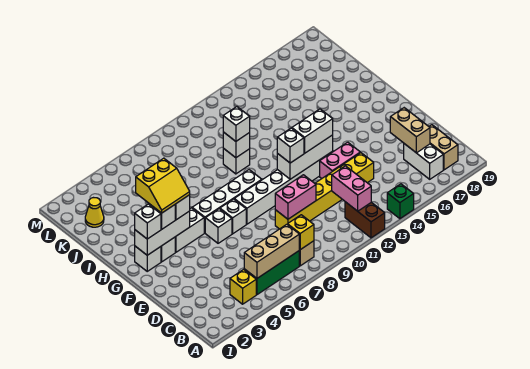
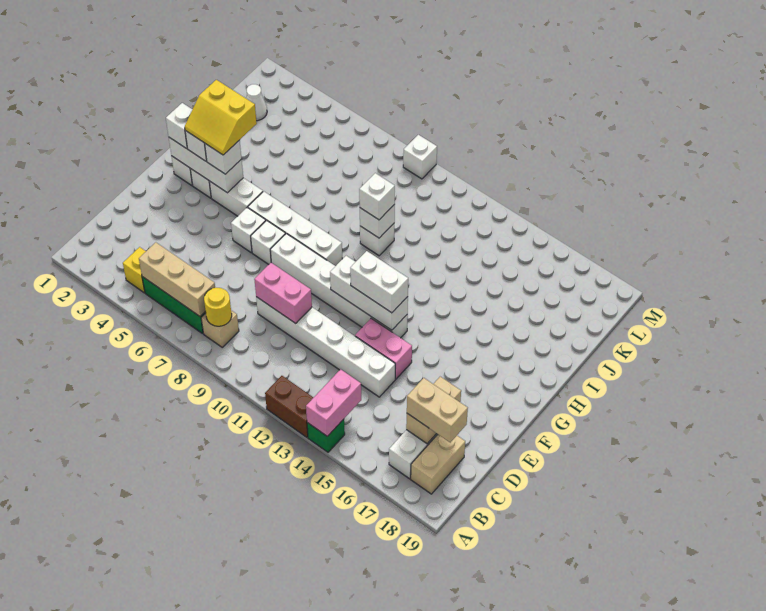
brown brick A12:B12 level 1 -> brown brick A12:A13 level 1
yellow brick B8 level 2 -> yellow round brick B8 level 2
pink brick B12:C12 level 2 -> pink brick A14:B14 level 2
none -> tan brick C17:C18 level 3
yellow brick D9:D14 level 1 -> white brick D9:D14 level 1
white brick F11 level 3 -> white brick M9 level 1
yellow cone K2 level 1 -> white cone K2 level 1

